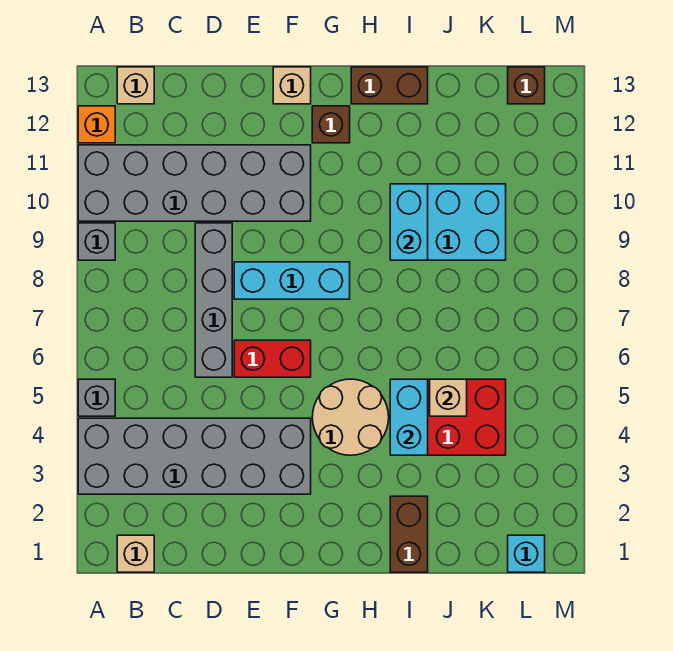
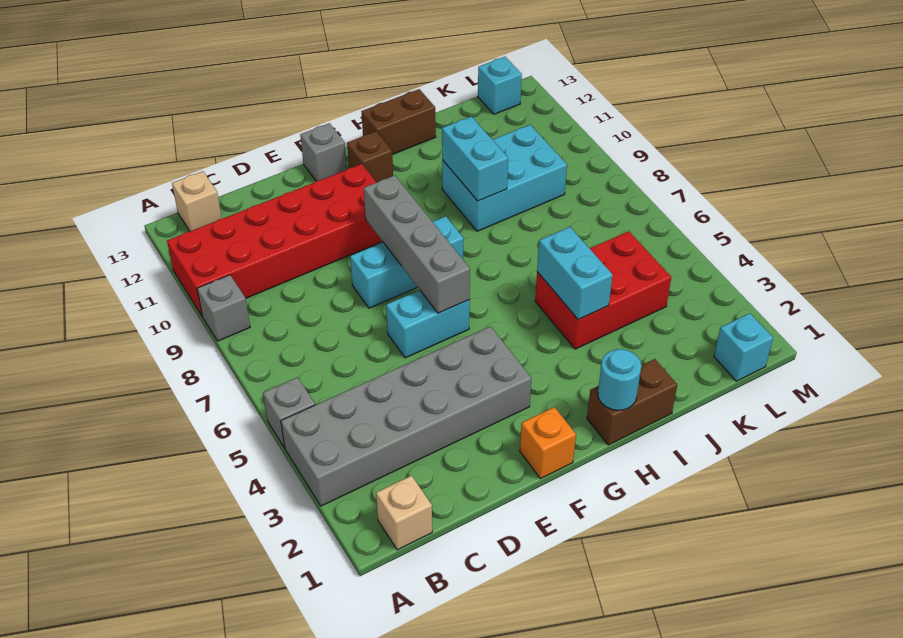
grey brick A10:F11 level 1 -> red brick A10:F11 level 1
orange brick A12 level 1 -> orange brick F1 level 1
grey brick D6:D9 level 1 -> grey brick F6:F9 level 2
red brick E6:F6 level 1 -> cyan brick E6:F6 level 1
tan brick F13 level 1 -> grey brick F13 level 1
tan round brick G4:H5 level 1 -> none
none -> cyan round brick H1 level 2
brown brick I1:I2 level 1 -> brown brick H1:I1 level 1
tan brick J5 level 2 -> none
brown brick L13 level 1 -> cyan brick L13 level 1

